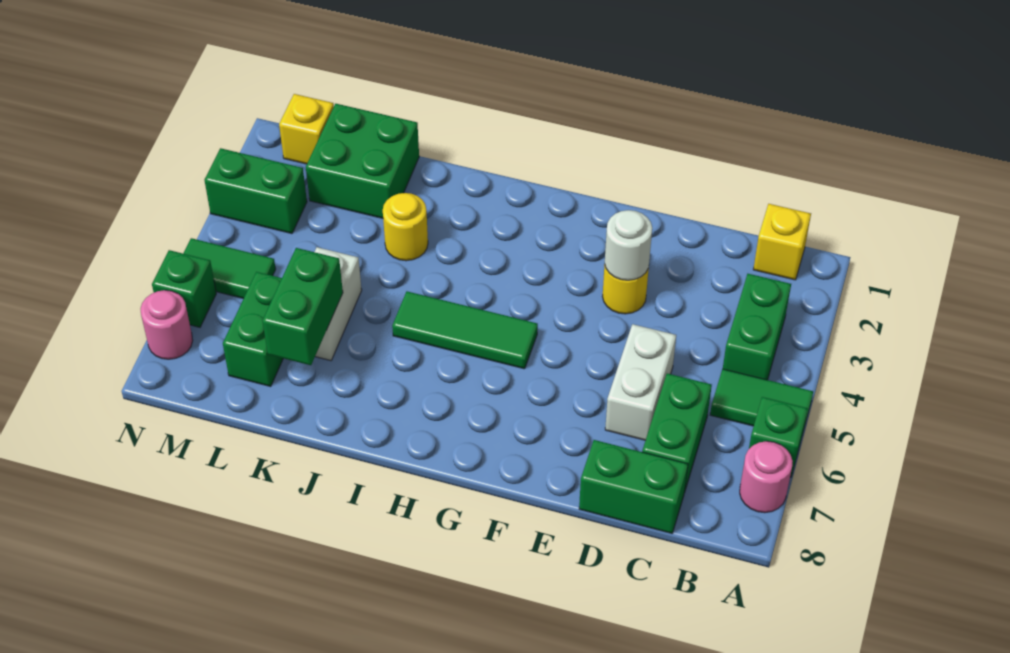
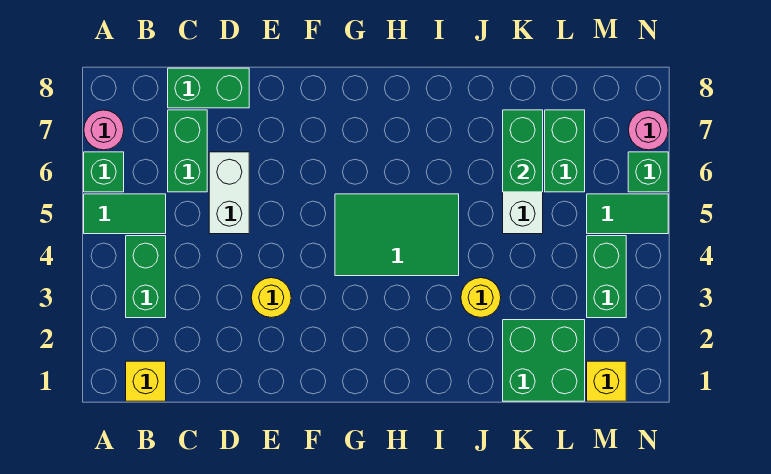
white round brick E3 level 2 -> none
green tile G5:I5 level 1 -> green tile G4:I5 level 1
green brick M3:N3 level 1 -> green brick M3:M4 level 1

